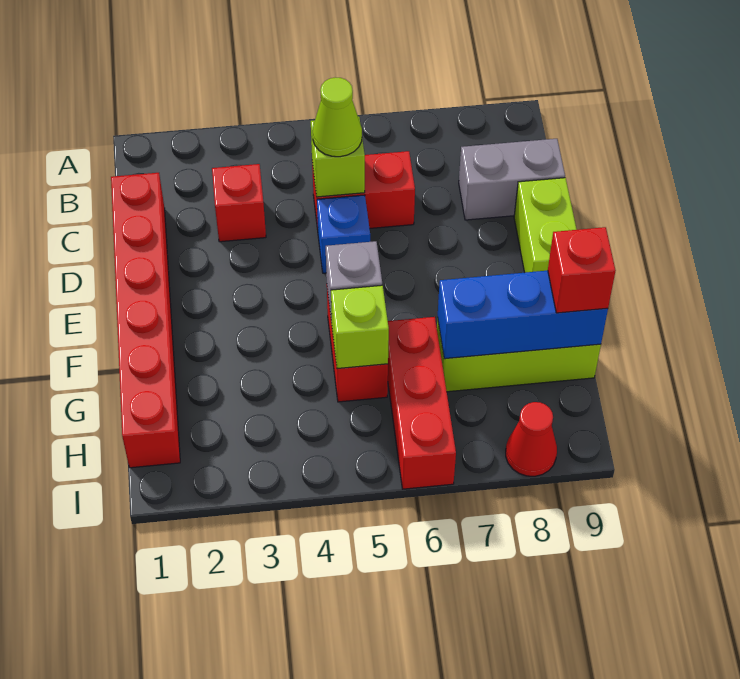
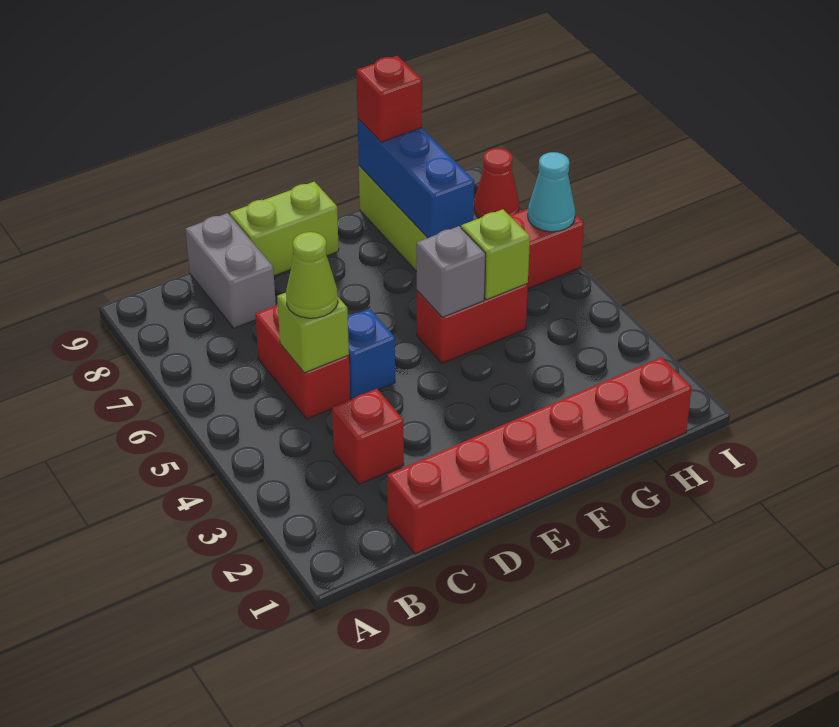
none -> cyan cone I6 level 2

